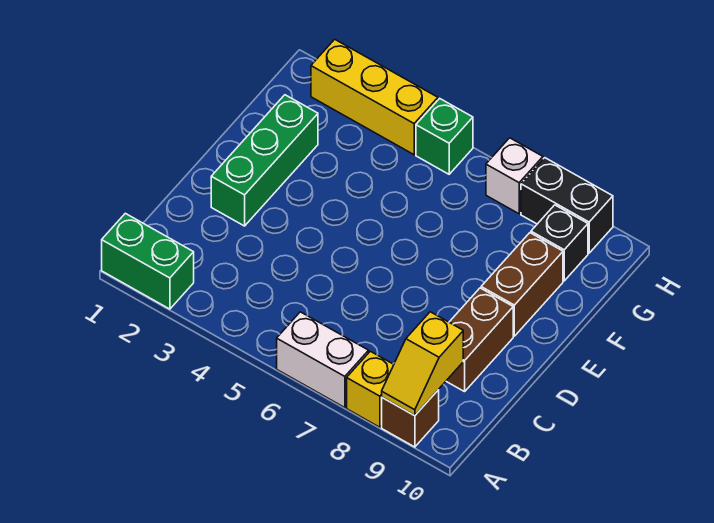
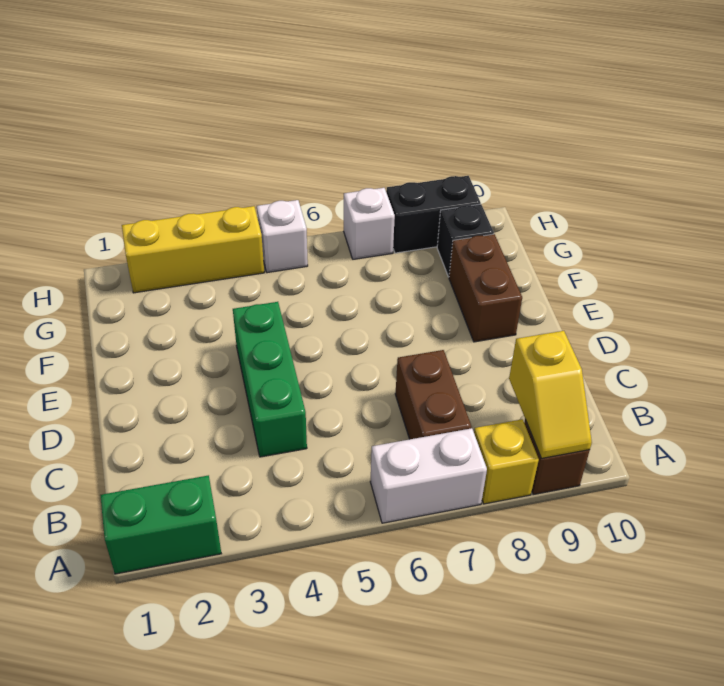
brown brick C9:D9 level 1 -> brown brick B7:C7 level 1
green brick D2:F2 level 1 -> green brick C4:E4 level 1
green brick H5 level 1 -> white brick H5 level 1

